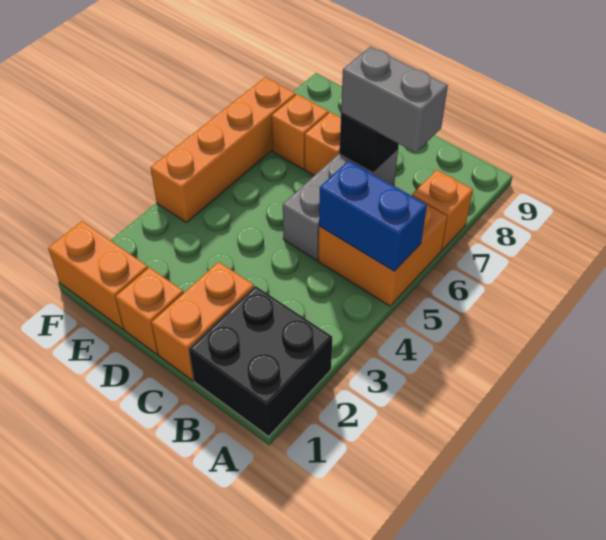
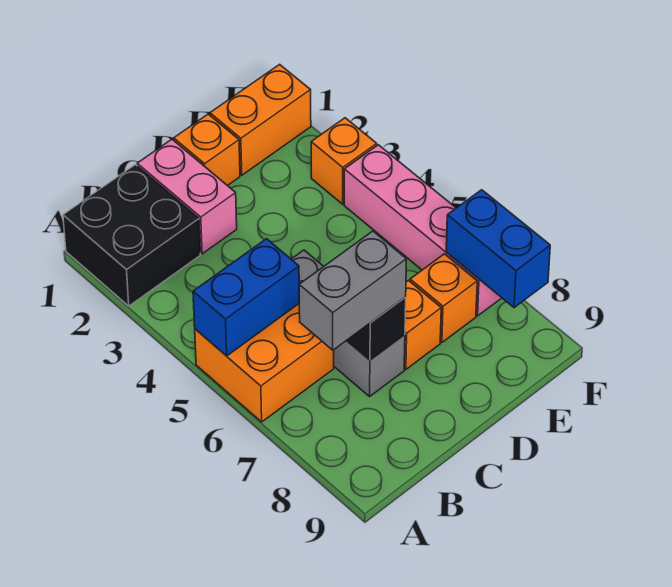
orange brick A7 level 1 -> orange brick F3 level 1
orange brick C1:C2 level 1 -> pink brick C1:C2 level 1
orange brick F4:F7 level 1 -> pink brick F4:F7 level 1
none -> blue brick F7:F8 level 2

